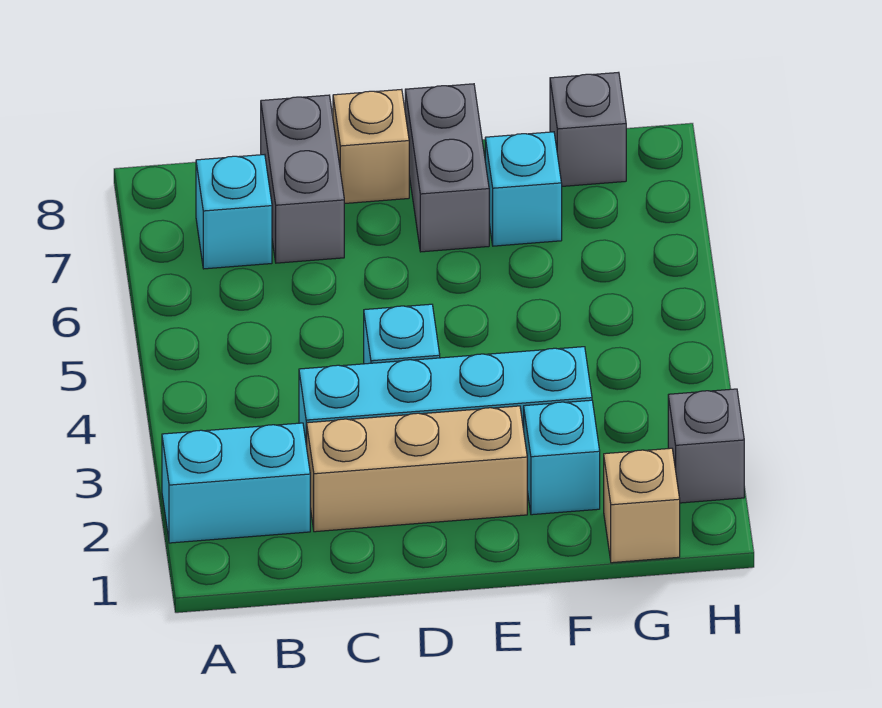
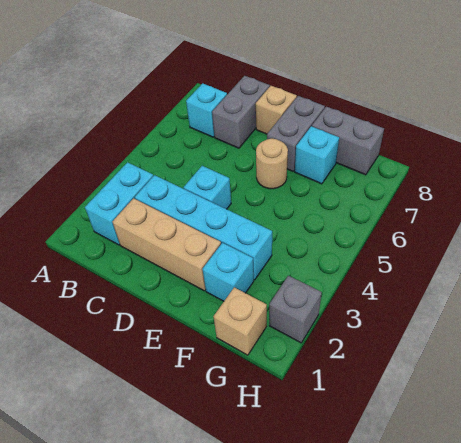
cyan brick A2:B2 level 1 -> cyan brick B2:B3 level 1
none -> tan round brick E6 level 1
grey brick G8 level 1 -> grey brick F8:G8 level 1

